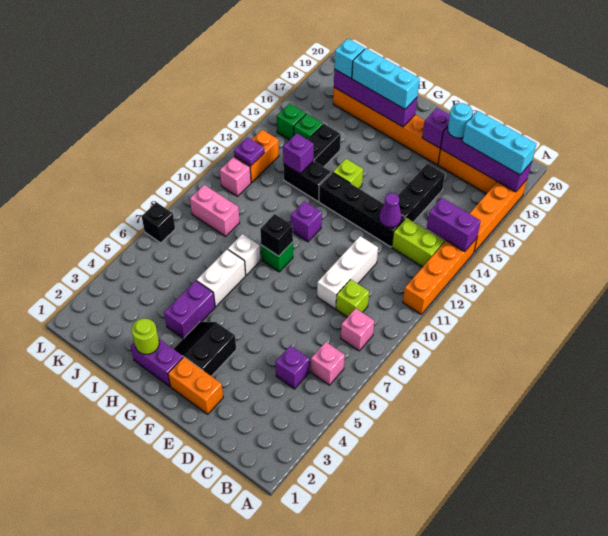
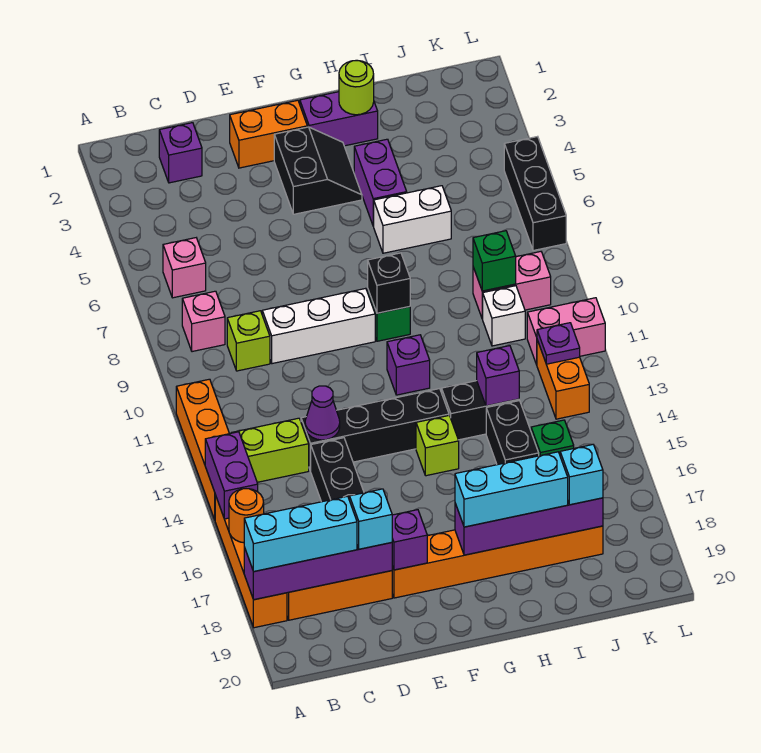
purple brick A14:B14 level 2 -> purple brick A14:A15 level 2
none -> orange round brick A16 level 2
purple brick C5 level 1 -> purple brick C2 level 1
white brick D9:D11 level 1 -> white brick D9:F9 level 1
cyan round brick D18 level 3 -> cyan brick D18 level 3
white brick H6:H7 level 1 -> white brick H6:I6 level 1
white brick H8 level 1 -> white brick J10 level 1
pink brick K11 level 1 -> pink brick K11:L11 level 1
green brick K15 level 1 -> green brick J9 level 2
black brick L7 level 1 -> black brick L5:L7 level 1

